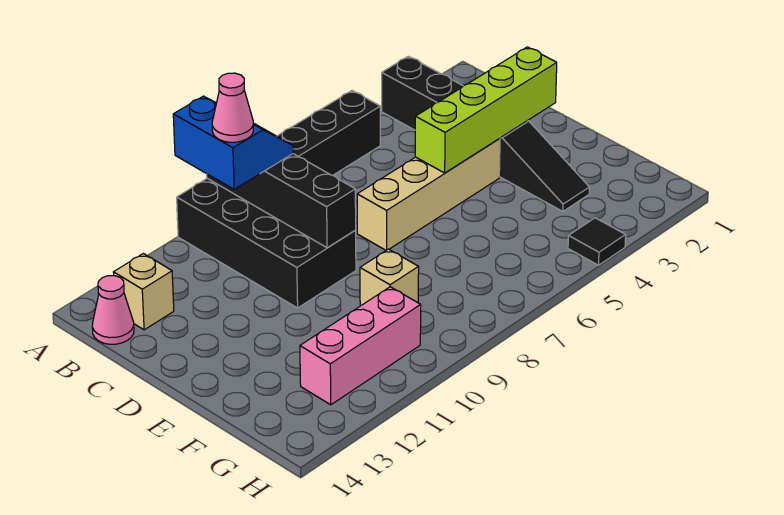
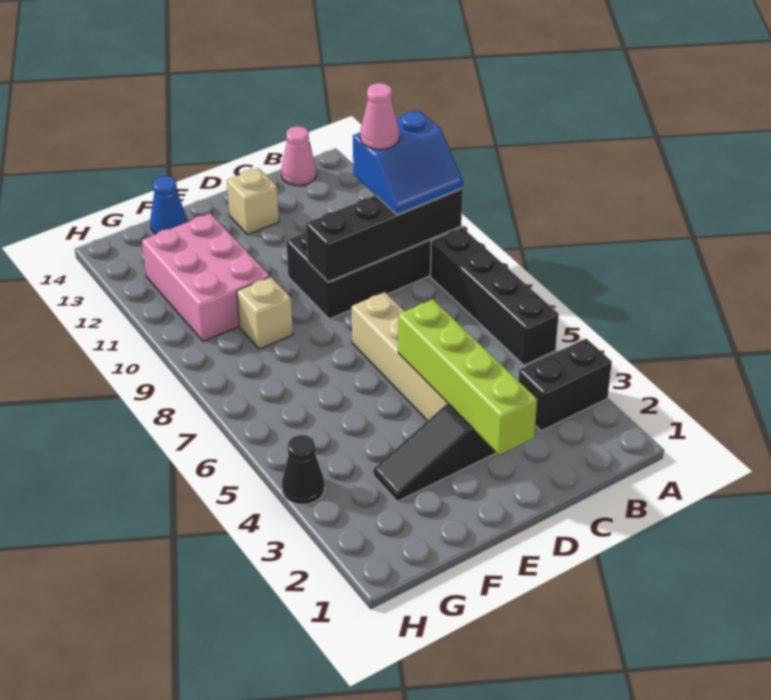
tan brick B13 level 1 -> tan brick D13 level 1
none -> blue cone F14 level 1
pink brick G10:G12 level 1 -> pink brick F10:G12 level 1
black tile H4 level 1 -> black cone H4 level 1

